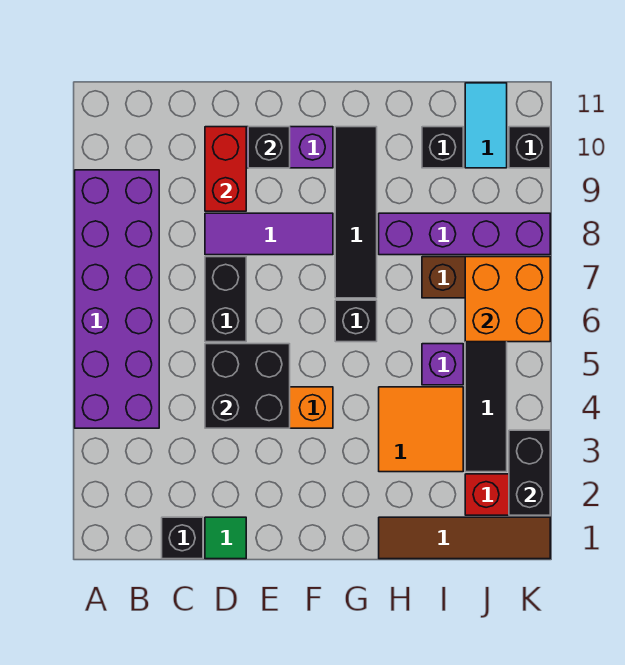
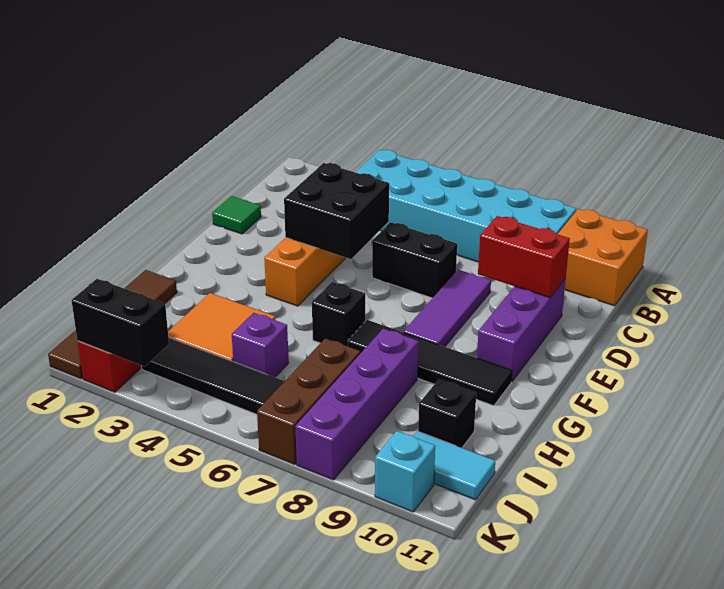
purple brick A4:B9 level 1 -> cyan brick A4:B9 level 1
black brick C1 level 1 -> none
black brick E10 level 2 -> none
orange brick J6:K7 level 2 -> orange brick A10:B11 level 1
black brick K10 level 1 -> cyan brick K10 level 1

